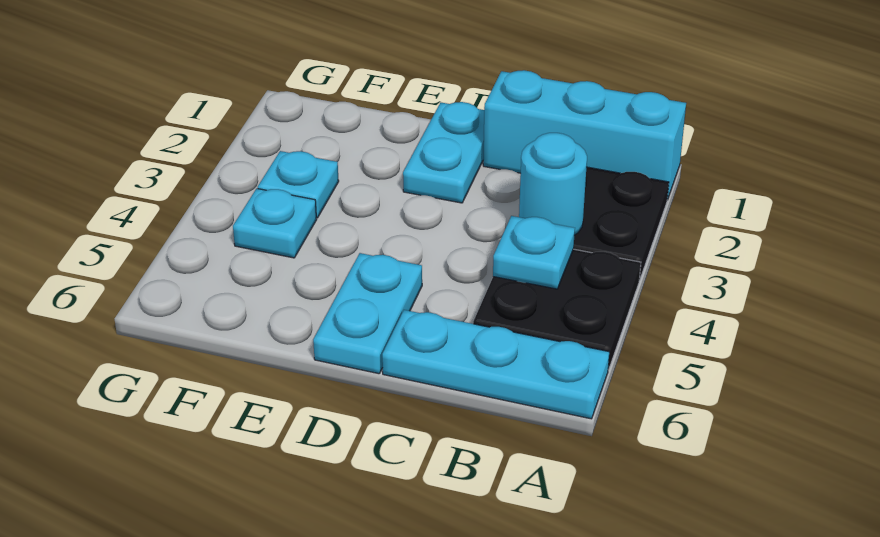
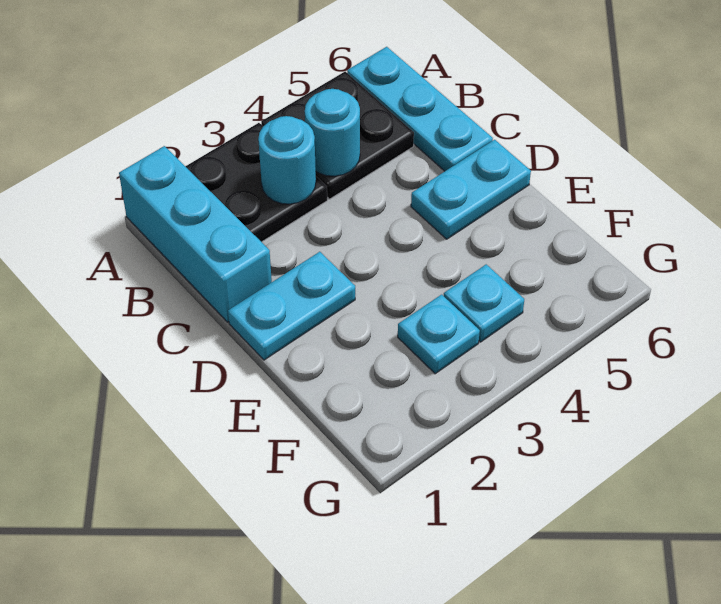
cyan plate B4 level 2 -> cyan round brick B4 level 2

